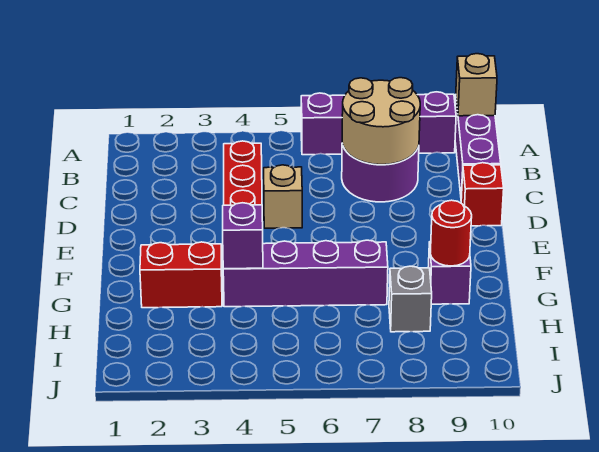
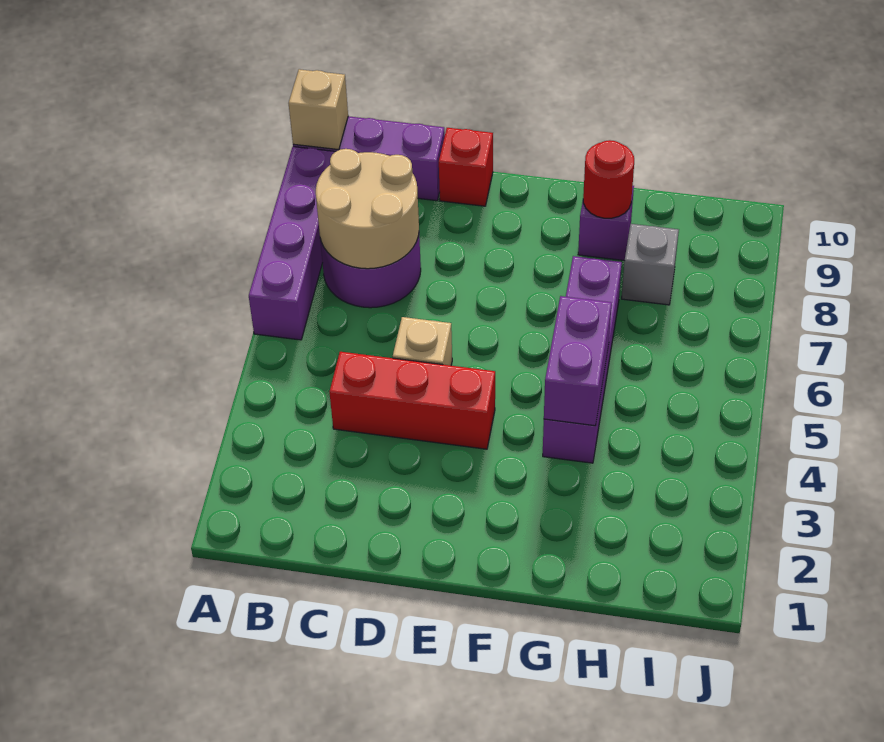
red brick G2:G3 level 1 -> none
purple brick G4 level 2 -> purple brick G4:G5 level 2

